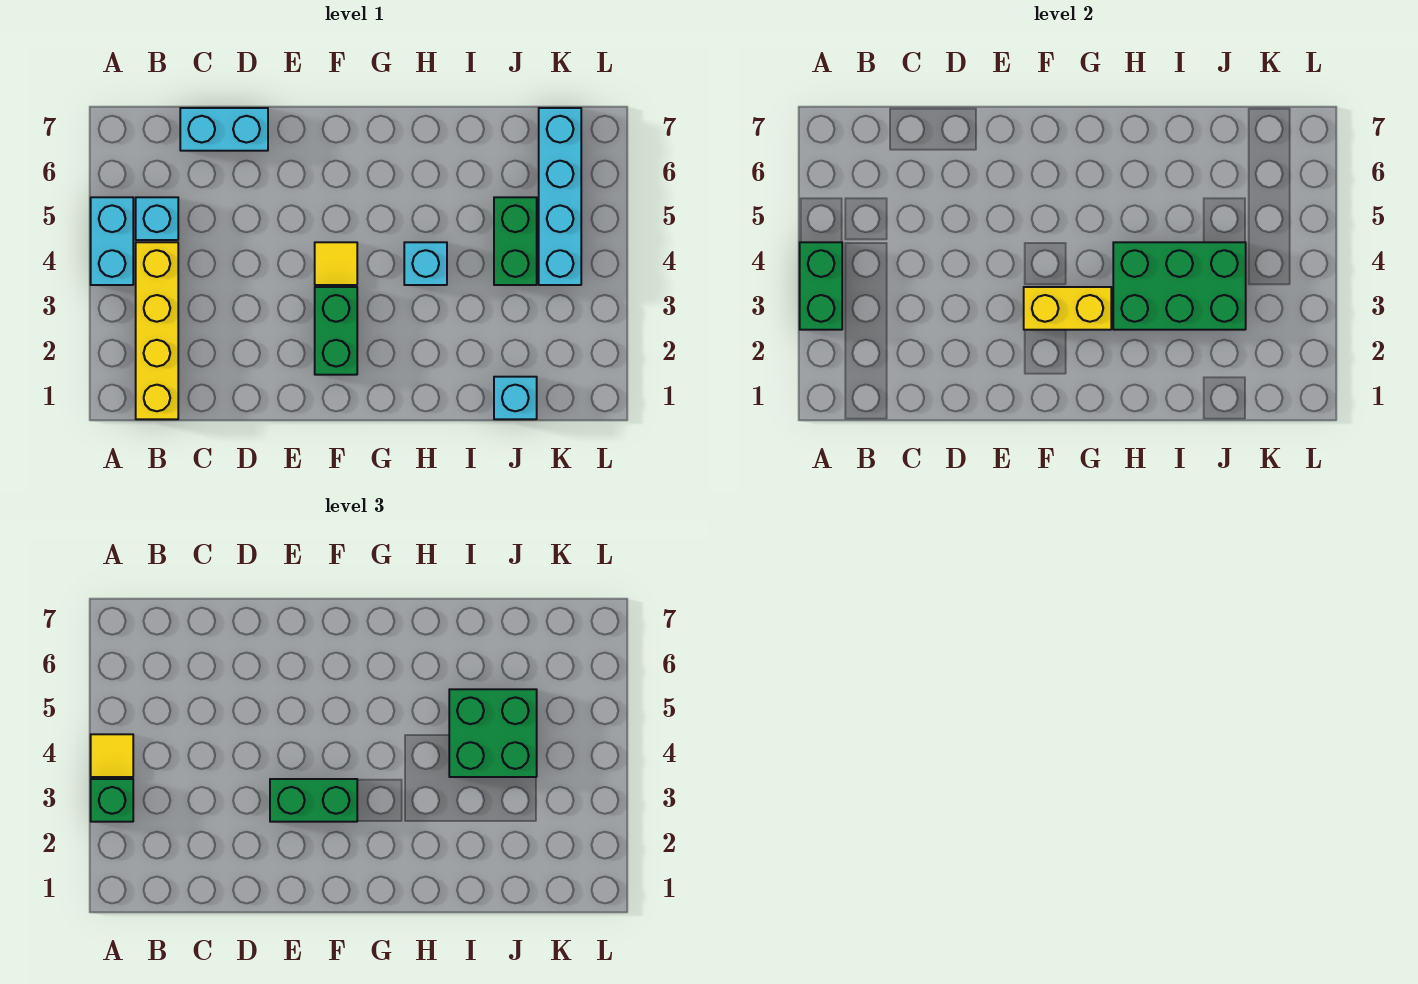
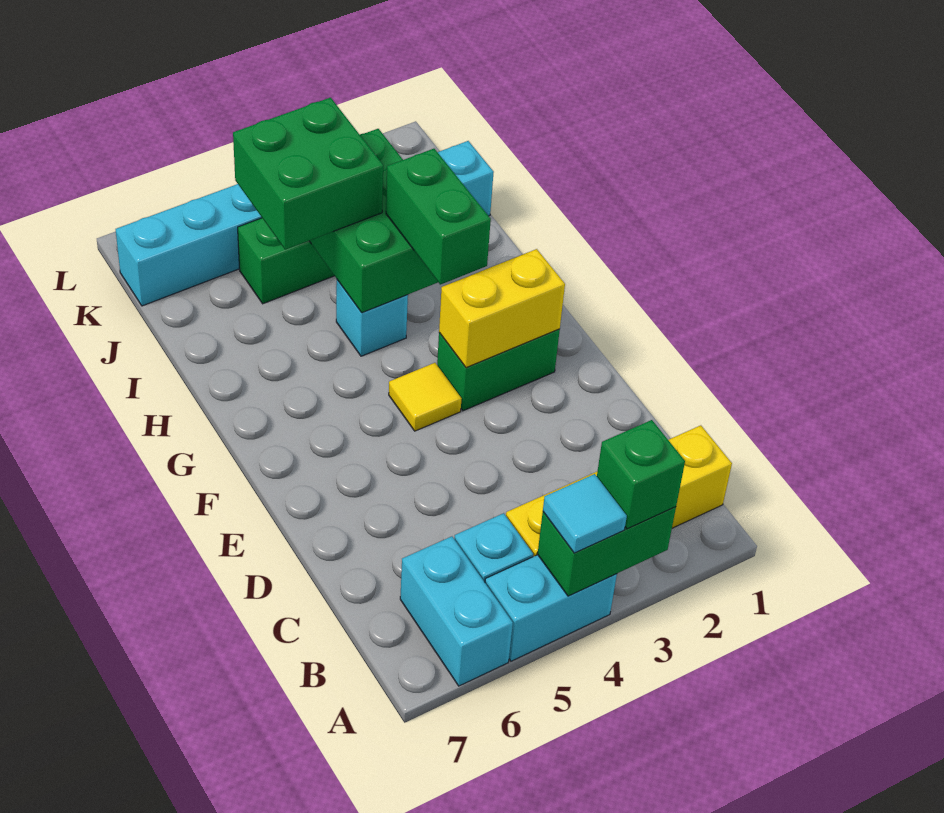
yellow tile A4 level 3 -> cyan tile A4 level 3
cyan brick C7:D7 level 1 -> cyan brick A6:B6 level 1
green brick E3:F3 level 3 -> green brick G3:H3 level 3
yellow brick F3:G3 level 2 -> yellow brick F2:F3 level 2

